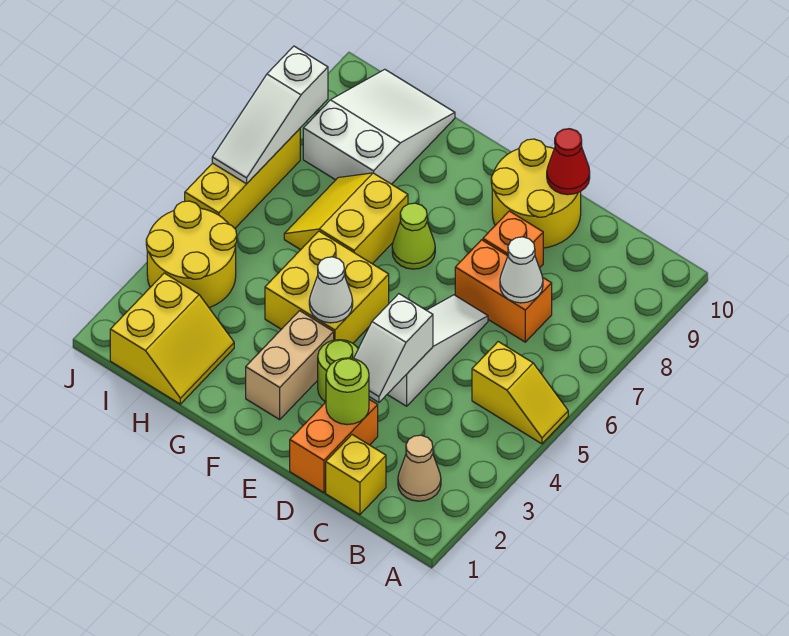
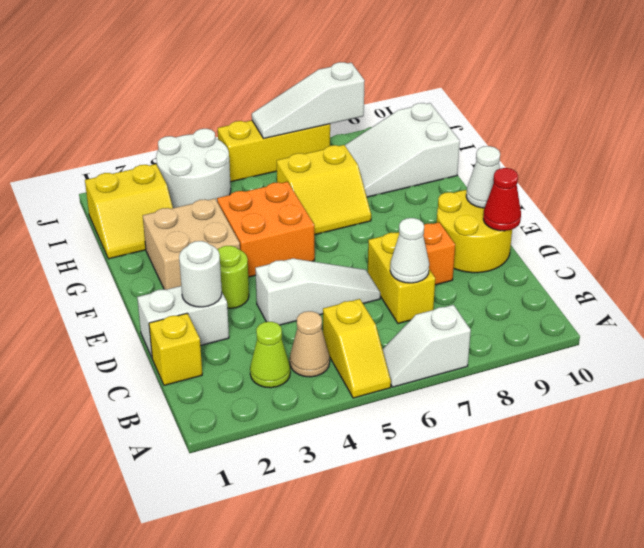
tan cone B2 level 1 -> tan cone B4 level 1
orange brick C7:D7 level 1 -> yellow brick C7:D7 level 1
orange brick D1:D2 level 1 -> white brick D1:D2 level 1
lime round brick D2 level 2 -> white round brick D2 level 2
white slope D3:D4 level 2 top 4 -> white slope A6:A7 level 1 top 7
tan brick F2:F3 level 1 -> tan brick F2:G3 level 1
yellow brick F4:G5 level 1 -> orange brick F4:G5 level 1
white cone F4 level 2 -> white cone E10 level 2
lime cone F7 level 1 -> lime cone B3 level 1
yellow slope G6:H7 level 1 top G -> yellow slope G6:H7 level 1 top H
white slope H8:I10 level 1 top 8 -> white slope H8:I10 level 1 top 10
yellow round brick I3:J4 level 1 -> white round brick I3:J4 level 1

